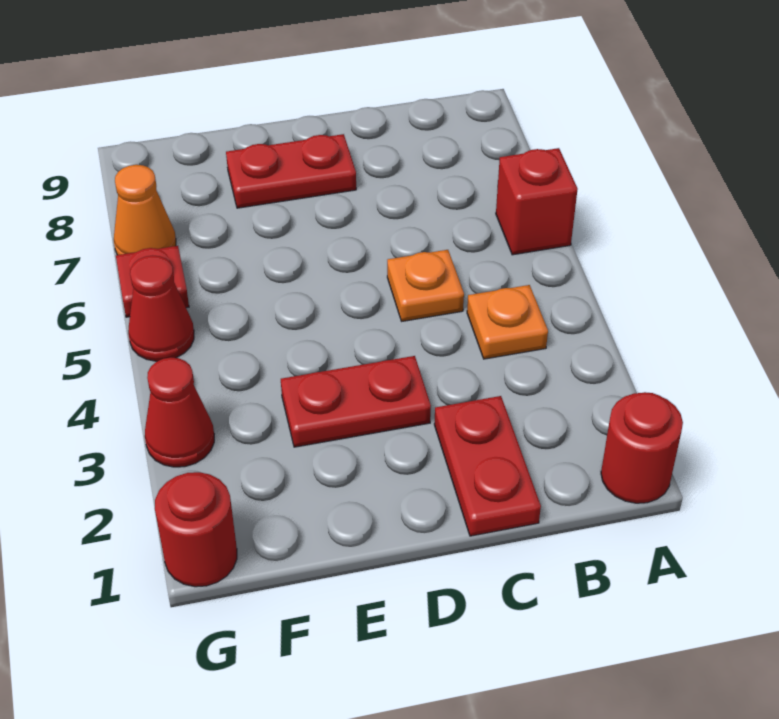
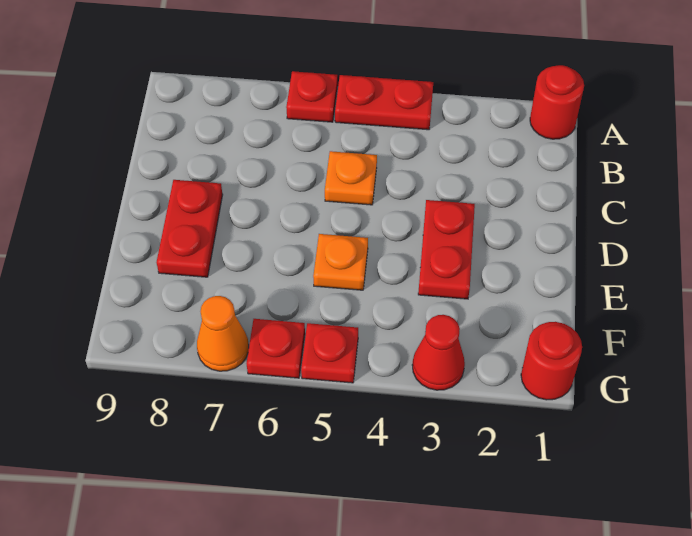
red brick A6 level 1 -> red plate A6 level 1
orange plate B4 level 1 -> orange plate E5 level 1
red plate C1:C2 level 1 -> red plate A4:A5 level 1
red cone G5 level 1 -> red plate G5 level 1

